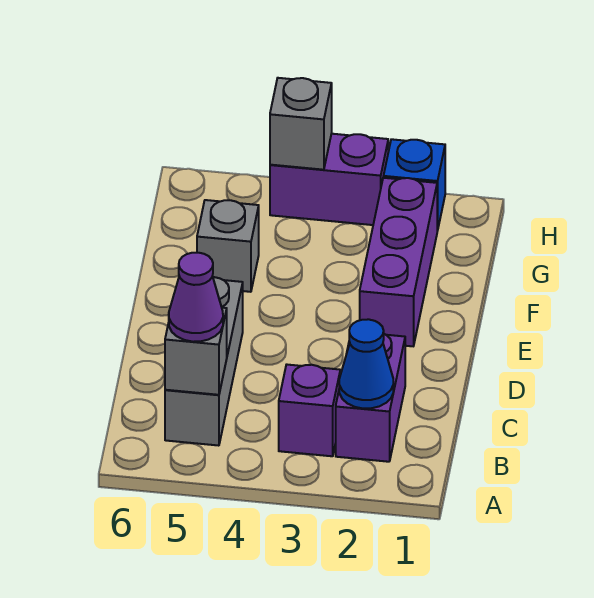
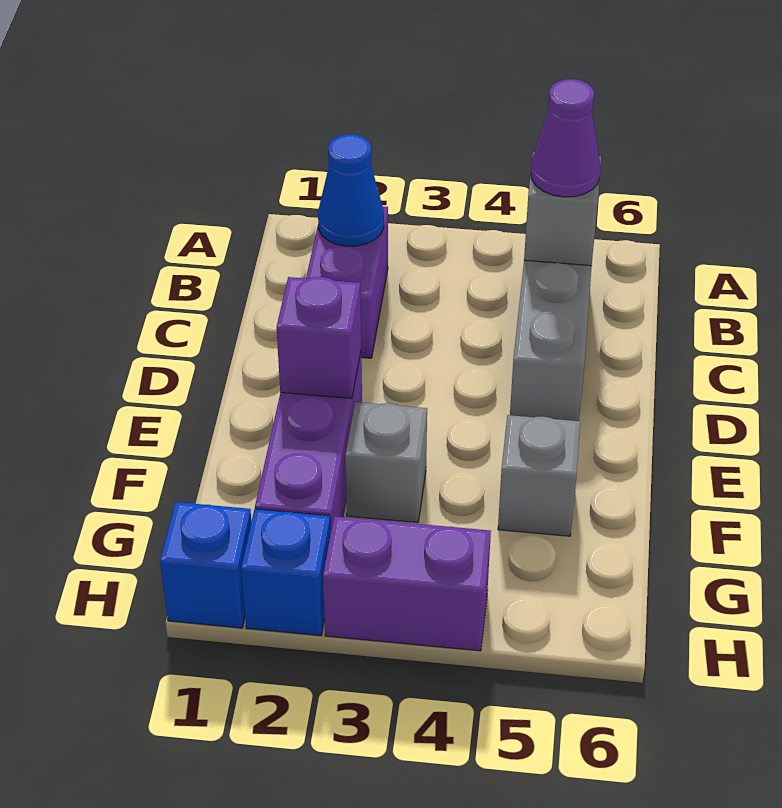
purple brick B3 level 1 -> purple brick E2 level 2
none -> blue brick H1 level 1
grey brick H4 level 2 -> grey brick F3 level 1

